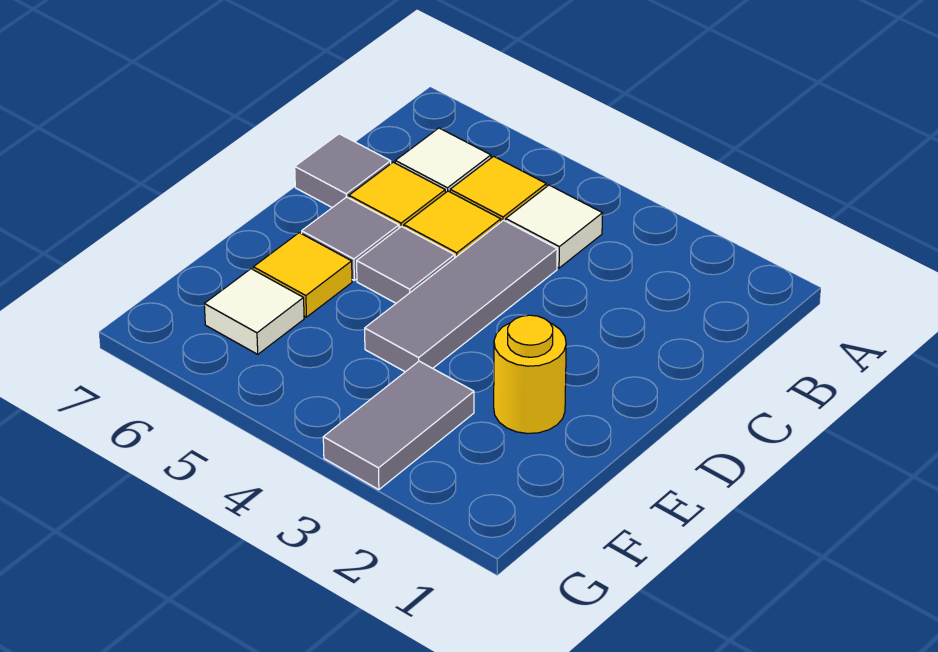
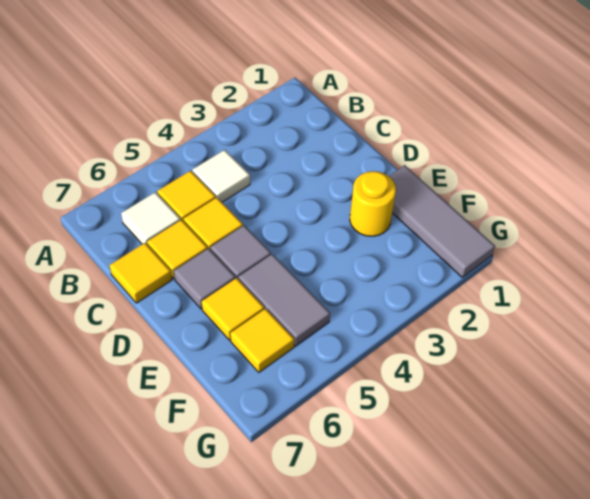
grey tile C4:E4 level 1 -> grey tile E1:G1 level 1
grey tile C7 level 1 -> yellow tile C7 level 1
grey tile F3:G3 level 1 -> grey tile E5:F5 level 1
white tile F6 level 1 -> yellow tile F6 level 1

